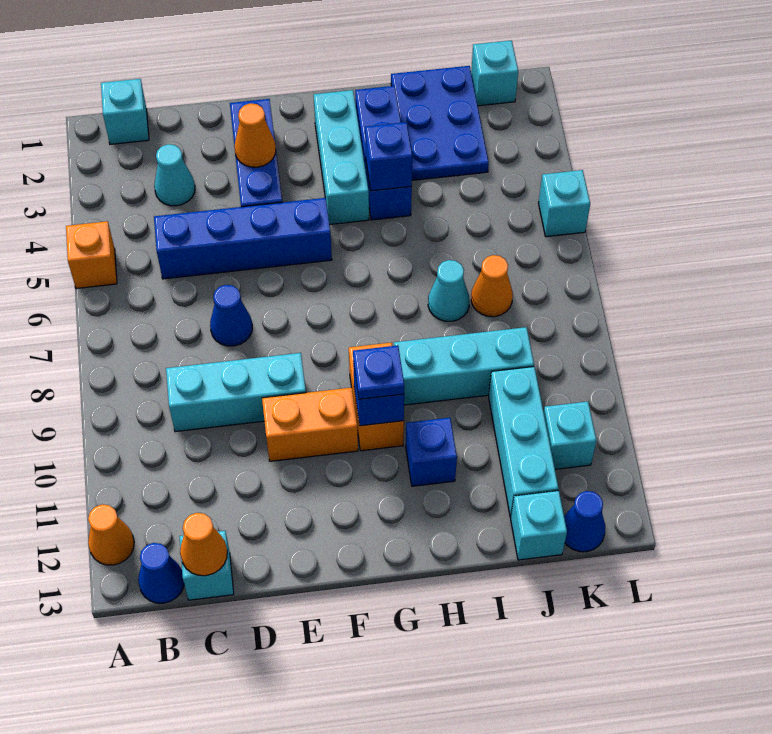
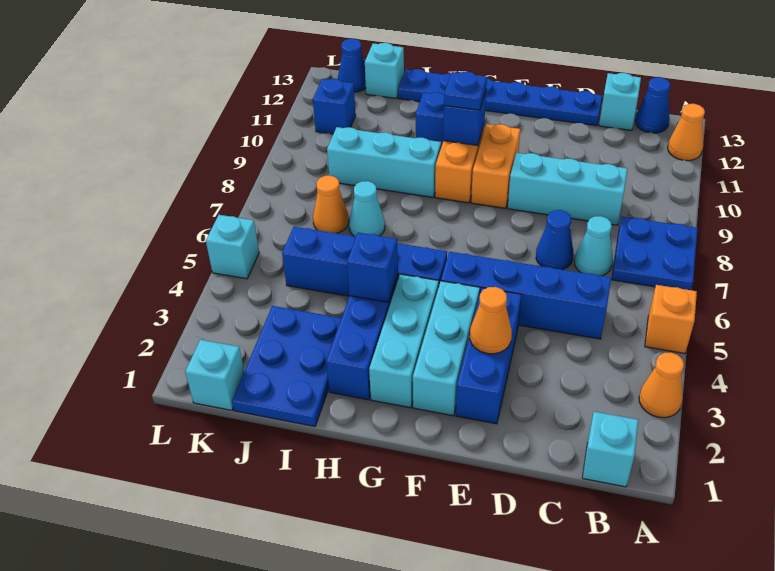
none -> blue plate A7:B8 level 1
cyan cone C3 level 1 -> cyan cone C7 level 1
orange cone C13 level 2 -> orange cone A3 level 1
none -> blue plate D13:I13 level 1
orange brick E10:F10 level 1 -> orange brick F9:F10 level 1
none -> blue brick G5:J5 level 1
cyan brick J10:J12 level 1 -> cyan brick F2:F4 level 1
cyan brick K11 level 1 -> blue brick K11 level 1

